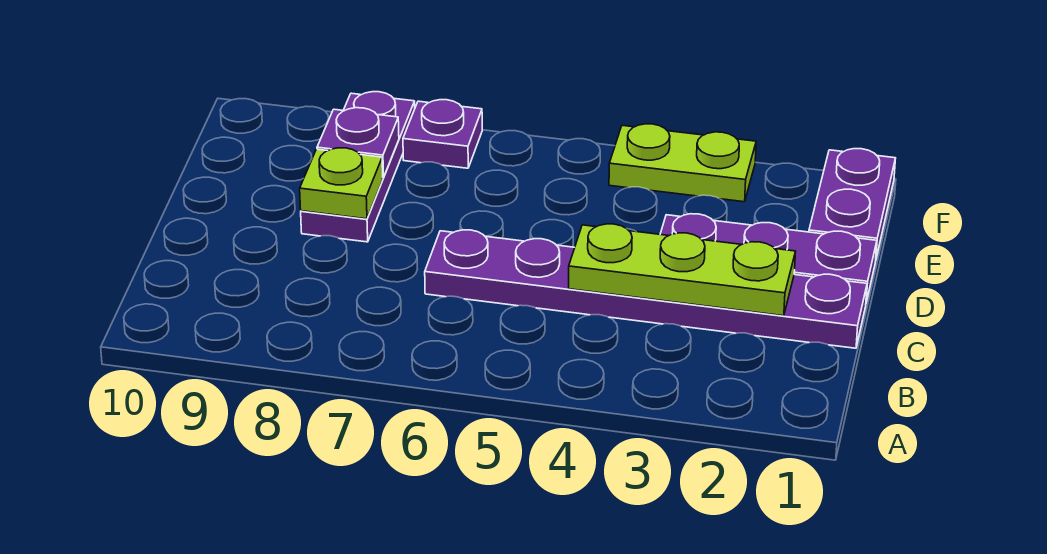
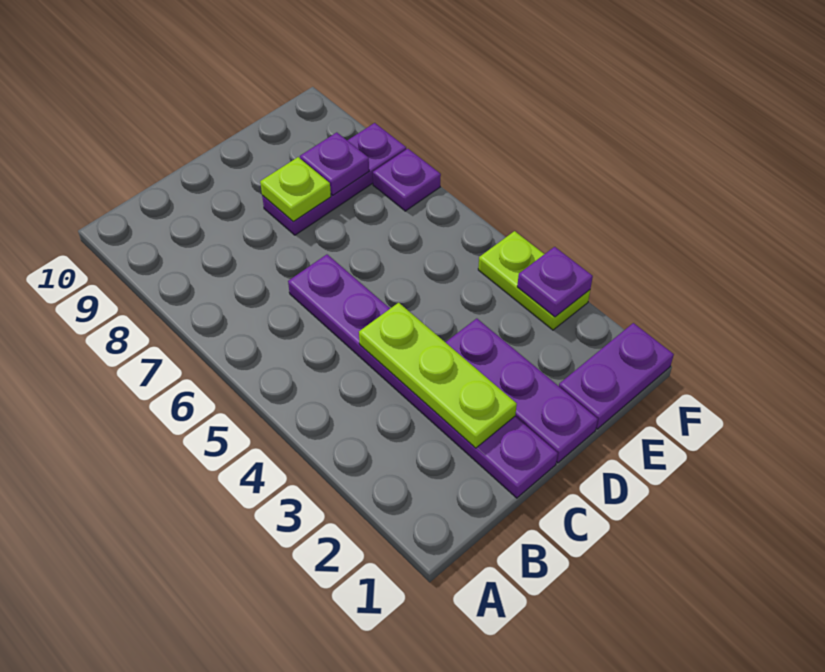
none -> purple plate F3 level 2

